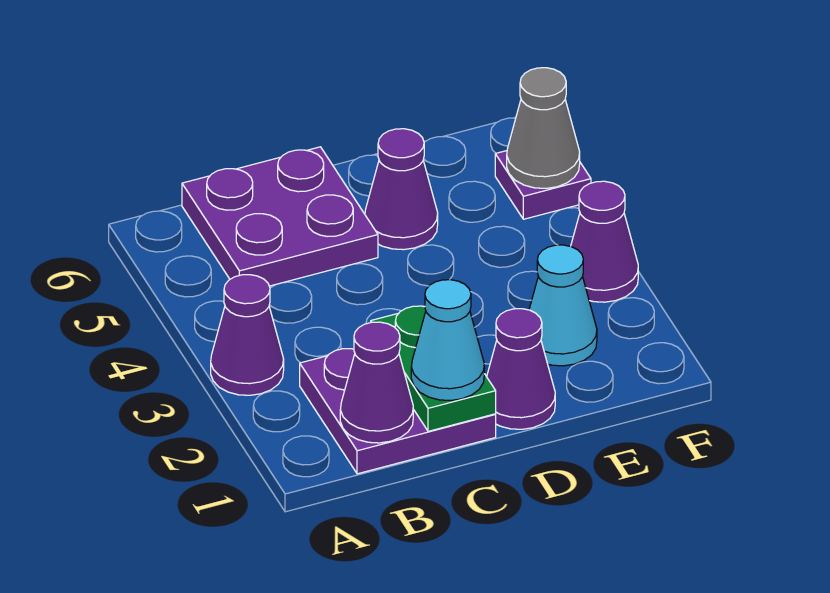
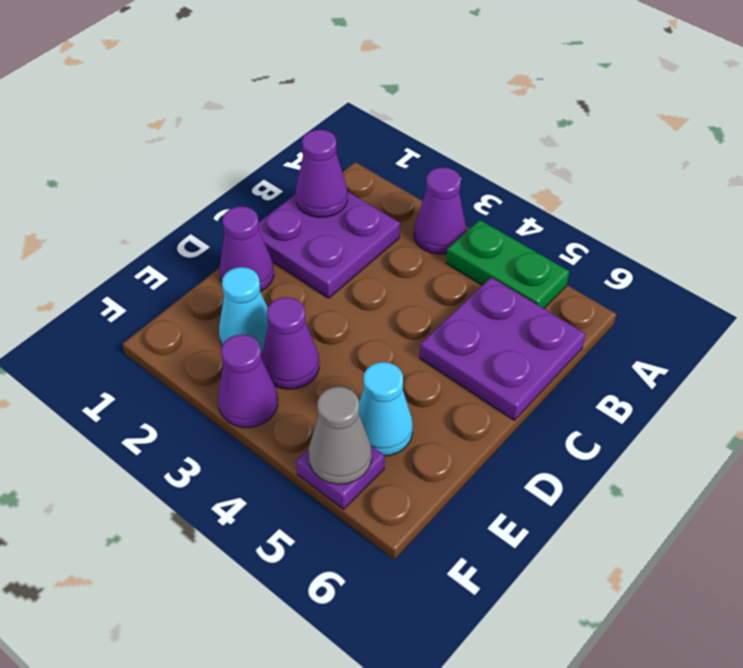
green plate C1:C2 level 2 -> green plate A4:A5 level 1
cyan cone C1 level 3 -> cyan cone E5 level 1
purple cone D5 level 1 -> purple cone E3 level 1

